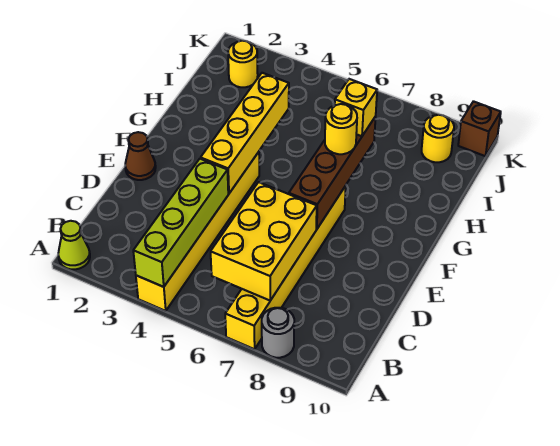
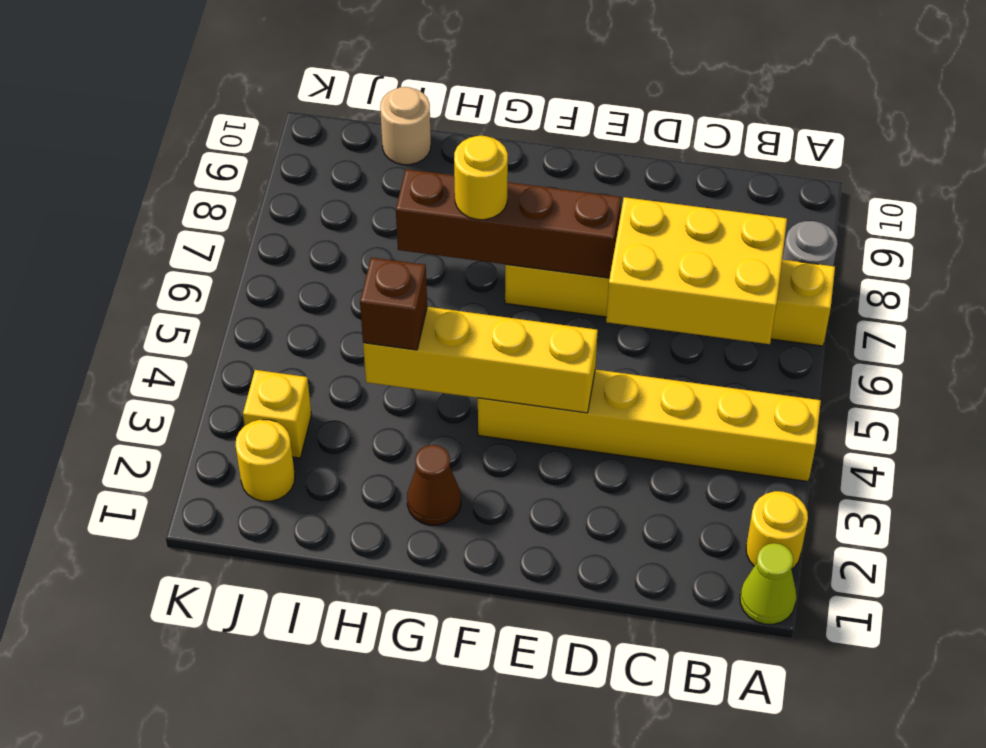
lime brick A4:D4 level 2 -> none
brown cone E1 level 1 -> brown cone G2 level 1
yellow brick H7 level 3 -> yellow brick J3 level 1
none -> tan round brick I10 level 1
yellow round brick J9 level 1 -> yellow round brick A2 level 1
brown brick K10 level 1 -> brown brick H4 level 3

